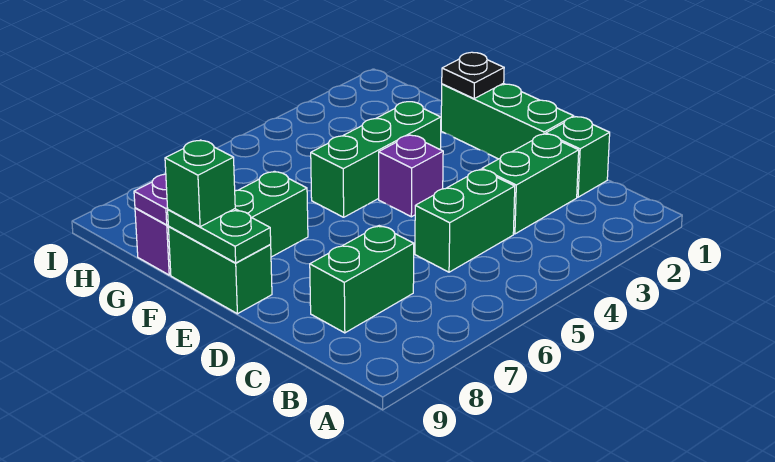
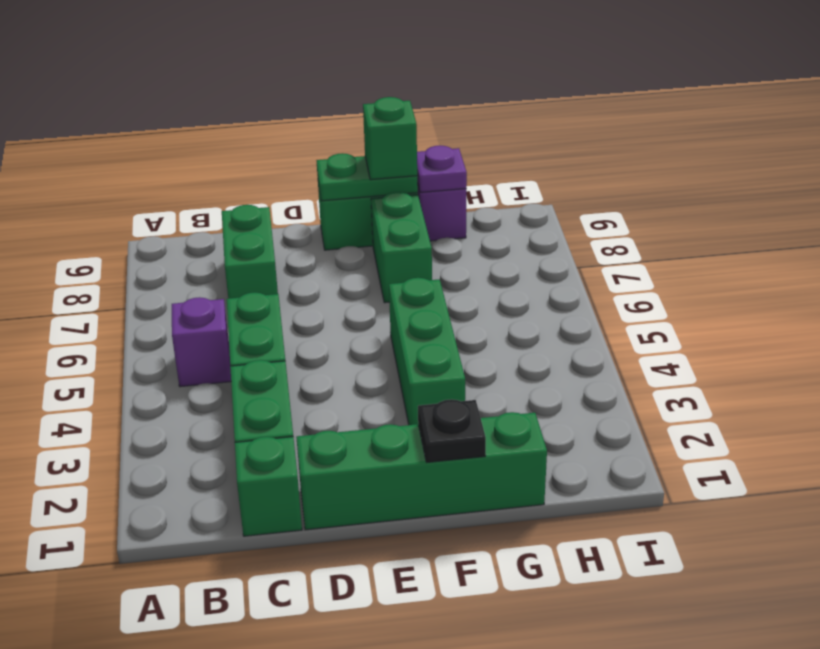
green brick D1:F1 level 1 -> green brick D1:G1 level 1
purple brick E4 level 1 -> purple brick B5 level 1

